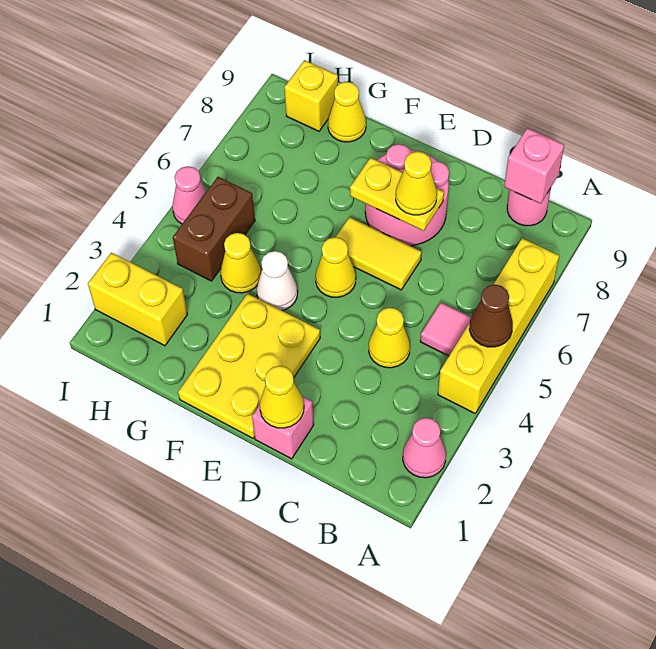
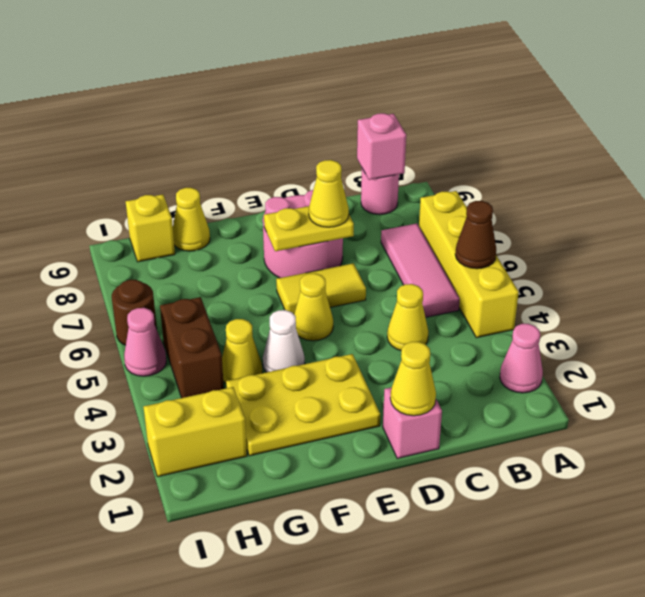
pink tile B5 level 1 -> pink tile B5:B7 level 1
yellow plate E1:F3 level 1 -> yellow plate E2:G3 level 1
none -> brown round brick I6 level 1

